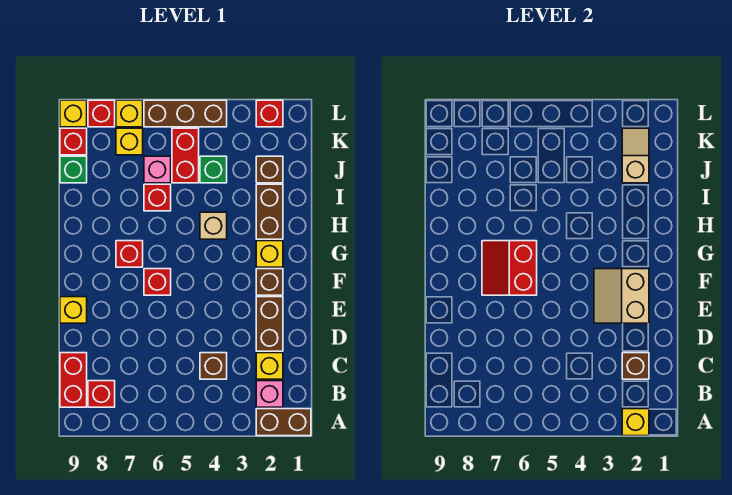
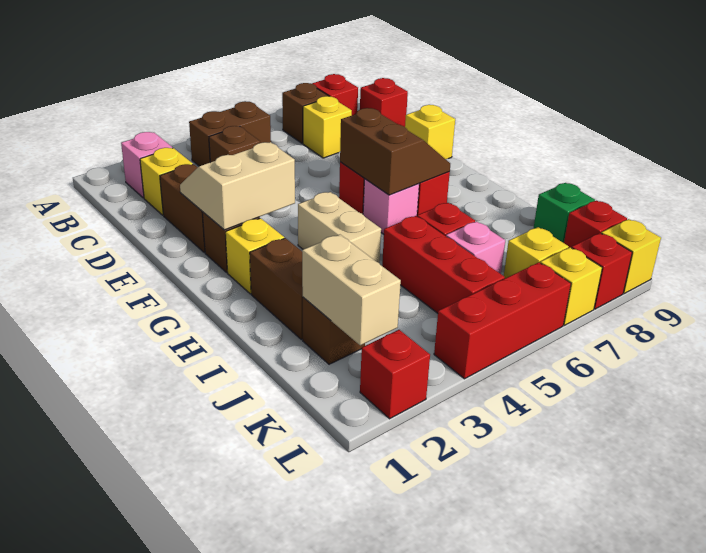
brown brick A1:A2 level 1 -> brown brick B4:B5 level 1
yellow brick A2 level 2 -> yellow brick C7 level 1
red brick B9:C9 level 1 -> red brick C9 level 1
brown brick C2 level 2 -> brown brick B7 level 1
tan slope E2:F3 level 2 top 2 -> tan slope E2:F3 level 2 top F
red slope F6:G7 level 2 top 6 -> brown slope F6:G7 level 2 top 6
none -> pink brick G6 level 1
tan brick H4 level 1 -> tan brick G4:H4 level 1
tan slope J2:K2 level 2 top J -> tan brick J2:K2 level 2
green brick J4 level 1 -> none
red brick J5:K5 level 1 -> red brick I5:K5 level 1
brown brick L4:L6 level 1 -> red brick L4:L6 level 1

